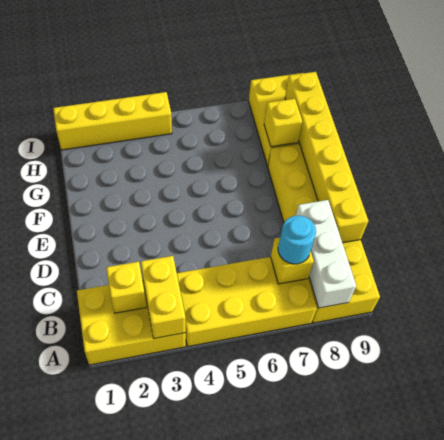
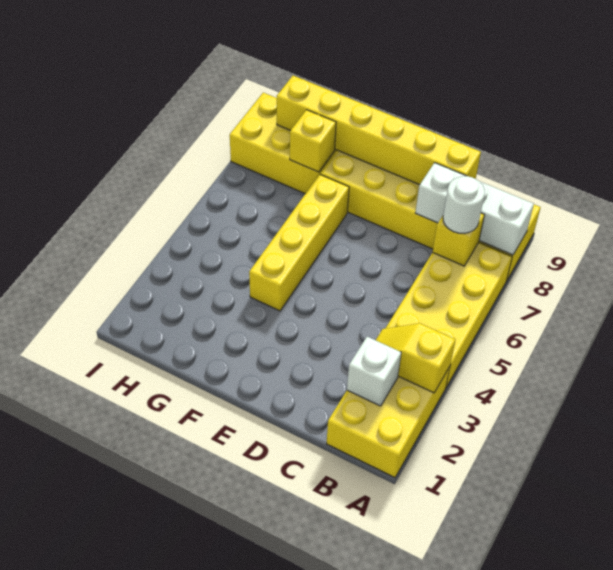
yellow brick A3:B3 level 2 -> yellow slope A3:B3 level 2 top A
yellow brick B2 level 2 -> white brick B2 level 2
cyan round brick B7 level 3 -> white round brick B7 level 3
yellow brick I1:I4 level 1 -> yellow brick F4:F7 level 1

